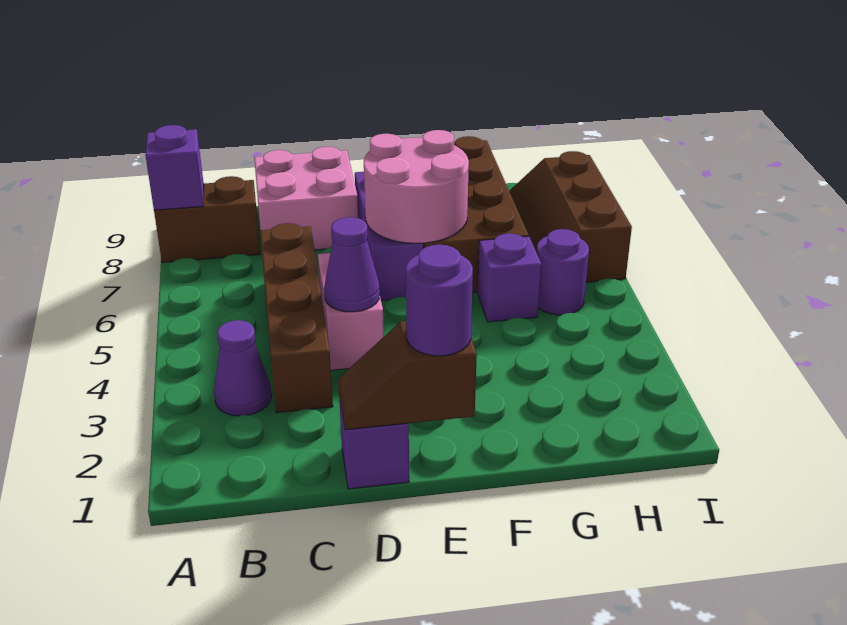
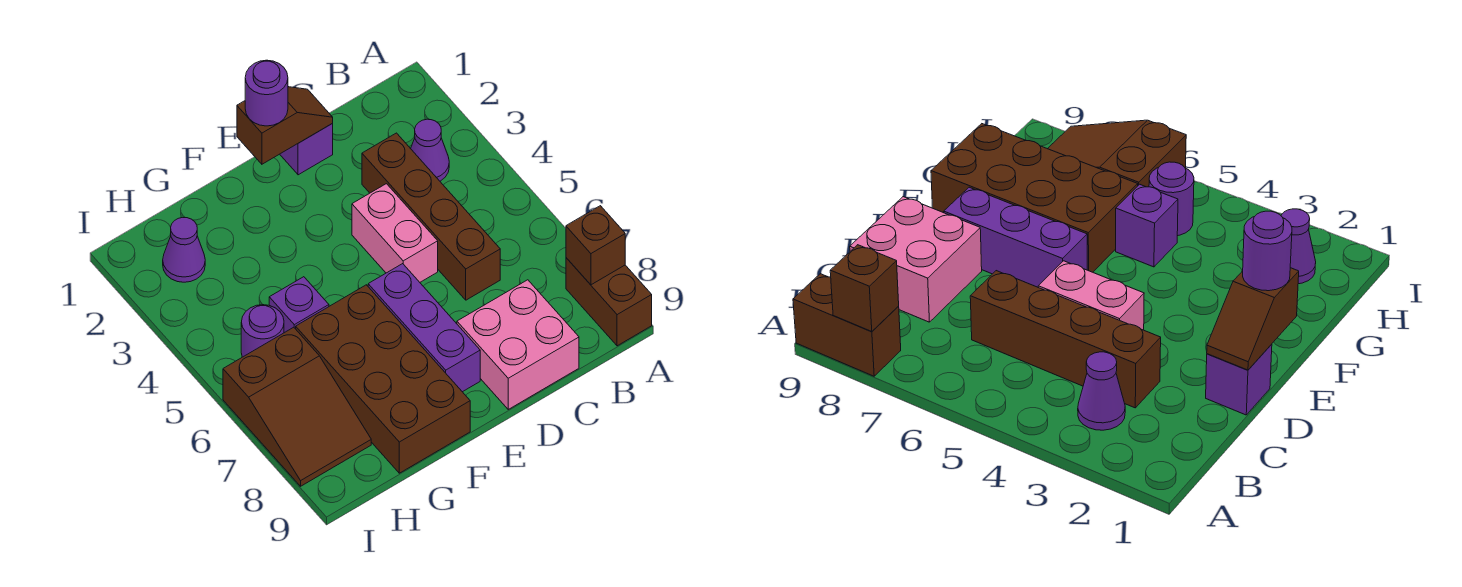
brown brick A8:B8 level 1 -> brown brick A8:A9 level 1
purple brick A8 level 2 -> brown brick A8 level 2
purple cone D4 level 2 -> purple cone H2 level 1
pink round brick E6:F7 level 2 -> none
brown slope H6:I8 level 1 top I -> brown slope H6:I8 level 1 top 6

